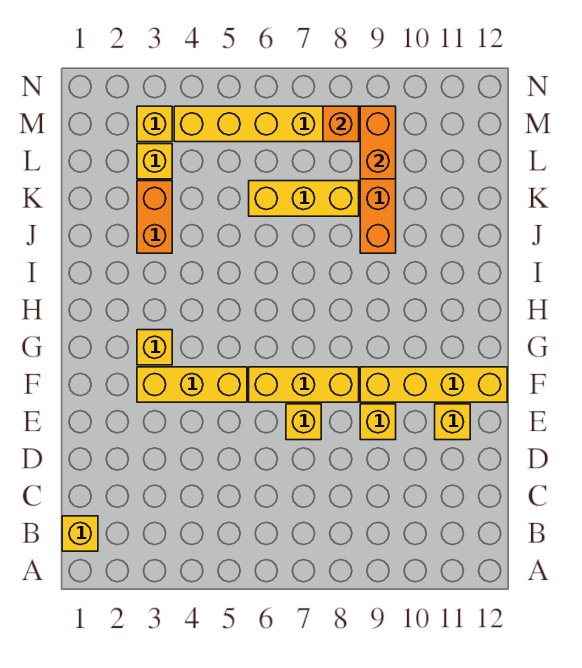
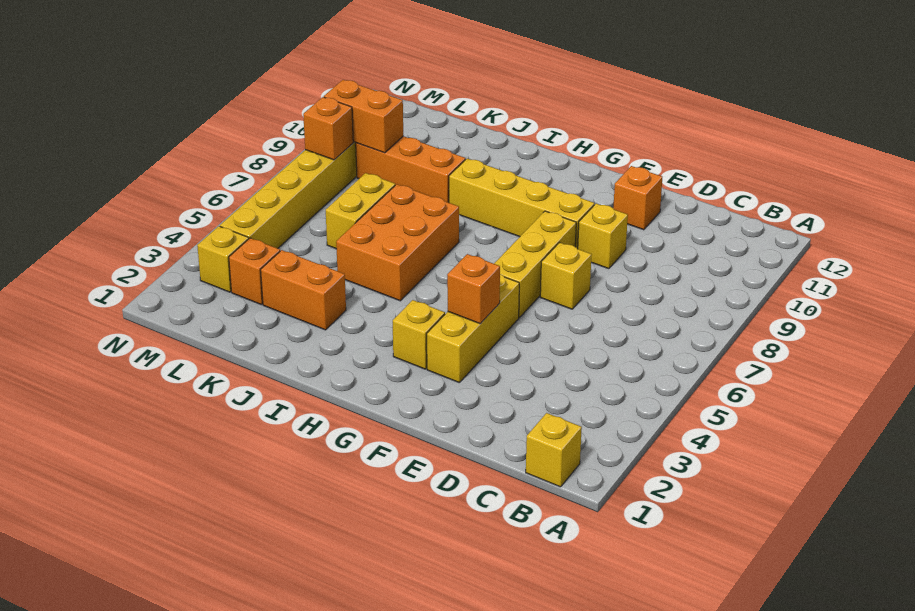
yellow brick E11 level 1 -> orange brick E11 level 1
none -> orange brick F4 level 2
yellow brick F9:F12 level 1 -> yellow brick F9:I9 level 1
none -> orange brick I5:J7 level 1
yellow brick K6:K8 level 1 -> yellow brick K6:K7 level 1
yellow brick L3 level 1 -> orange brick L3 level 1

